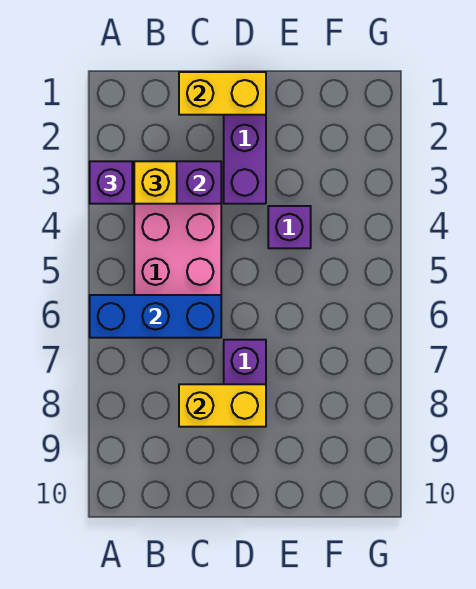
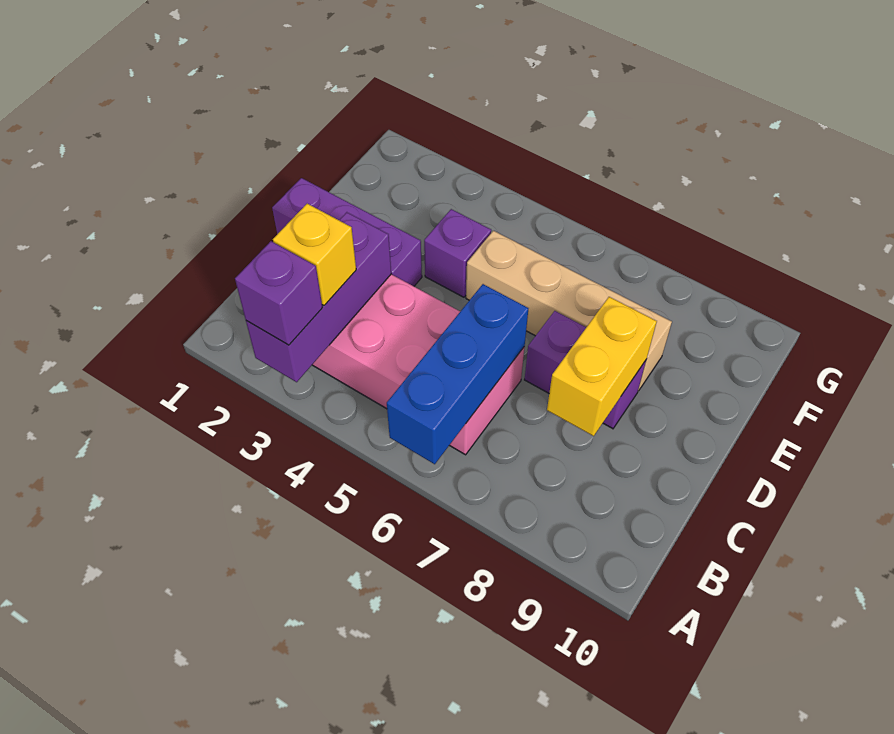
yellow brick C1:D1 level 2 -> none
none -> tan brick E5:E8 level 1

